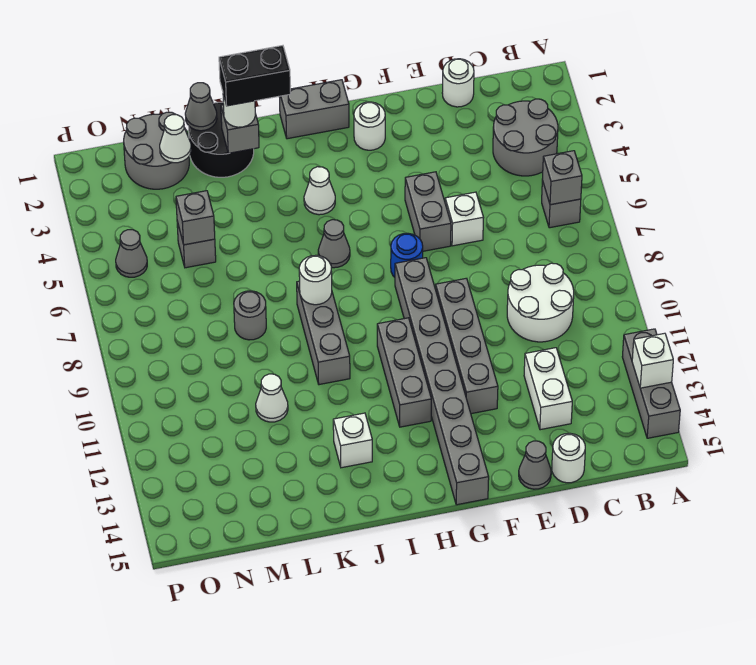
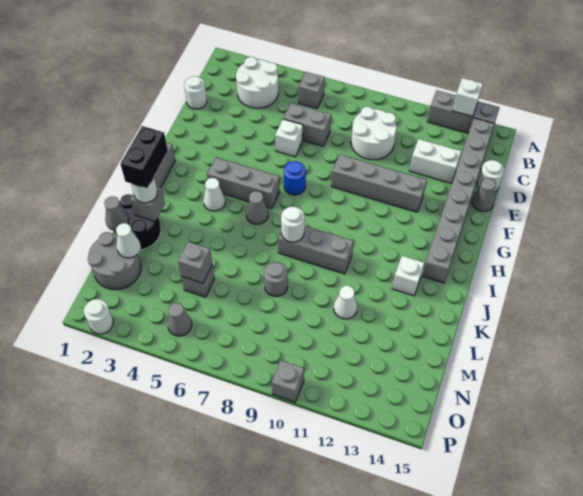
grey round brick B3:C4 level 1 -> white round brick B3:C4 level 1
grey brick B6 level 2 -> grey brick P10 level 1
grey brick F5:F6 level 1 -> grey brick D6:D7 level 1
white round brick G2 level 1 -> white round brick P2 level 1
grey brick G8:G15 level 1 -> grey brick B14:I14 level 1
grey brick H10:H12 level 1 -> grey brick H4:H6 level 1

